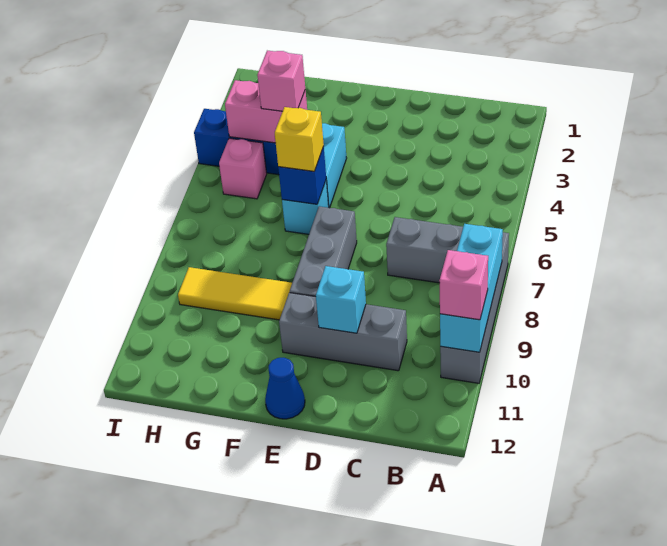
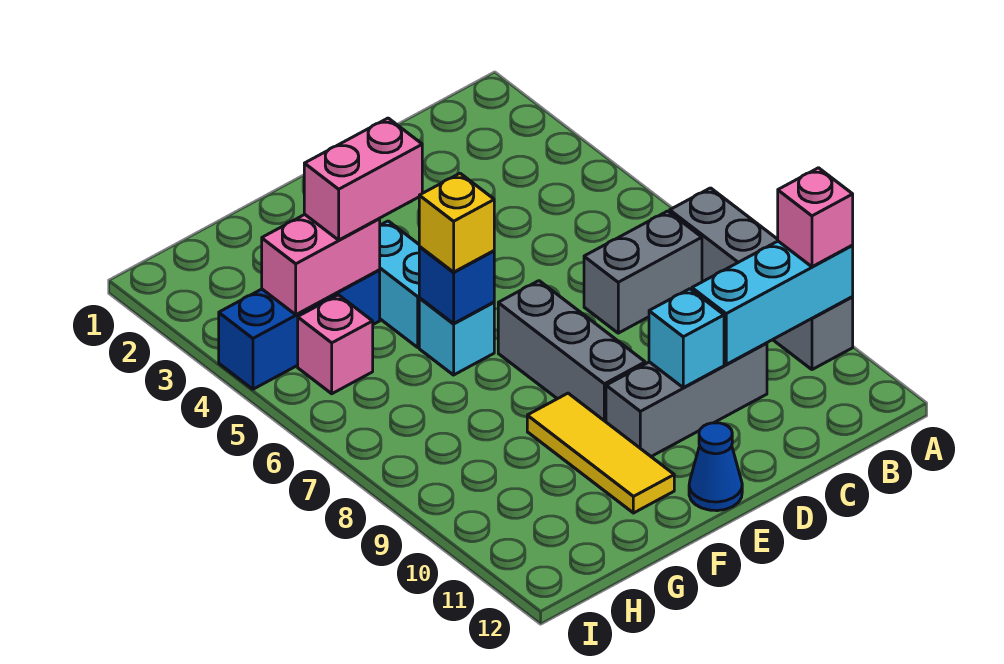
cyan brick A8:A10 level 2 -> cyan brick A10:C10 level 2
yellow tile F9:H9 level 1 -> yellow tile F9:F11 level 1
pink brick G4 level 3 -> pink brick F4:G4 level 3

